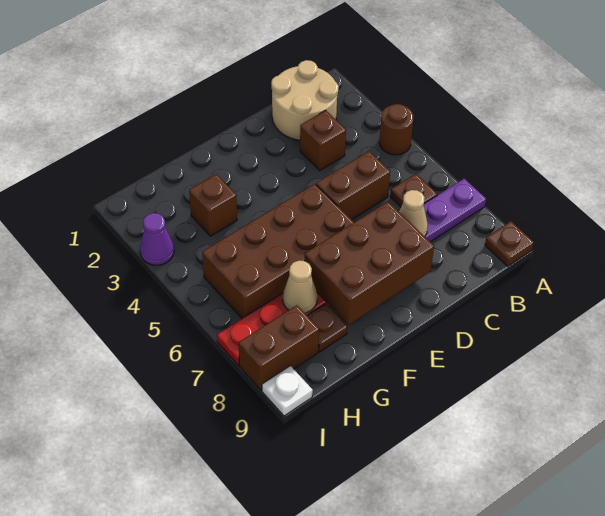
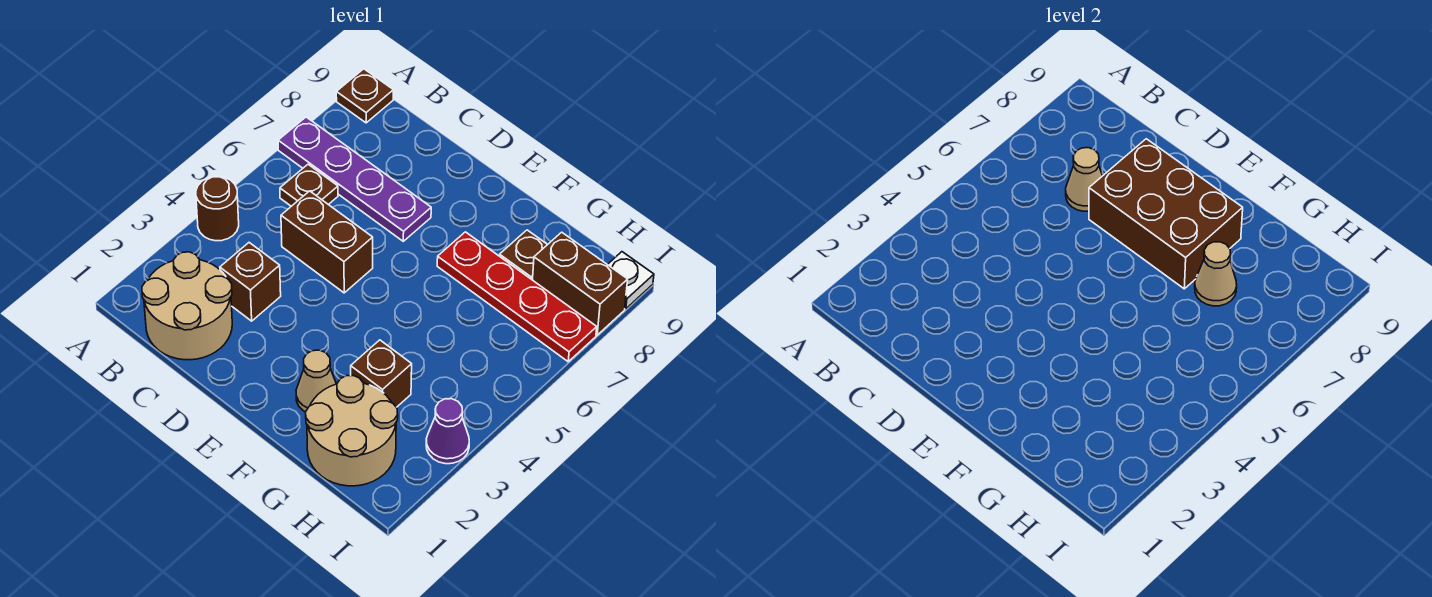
brown brick E5:H6 level 1 -> none
none -> tan cone F2 level 1
none -> tan round brick G1:H2 level 1

